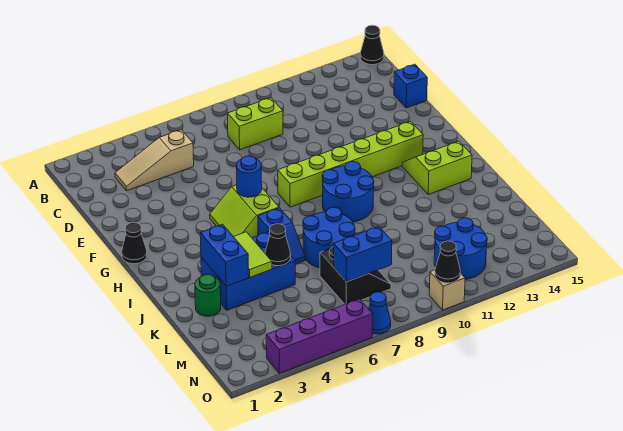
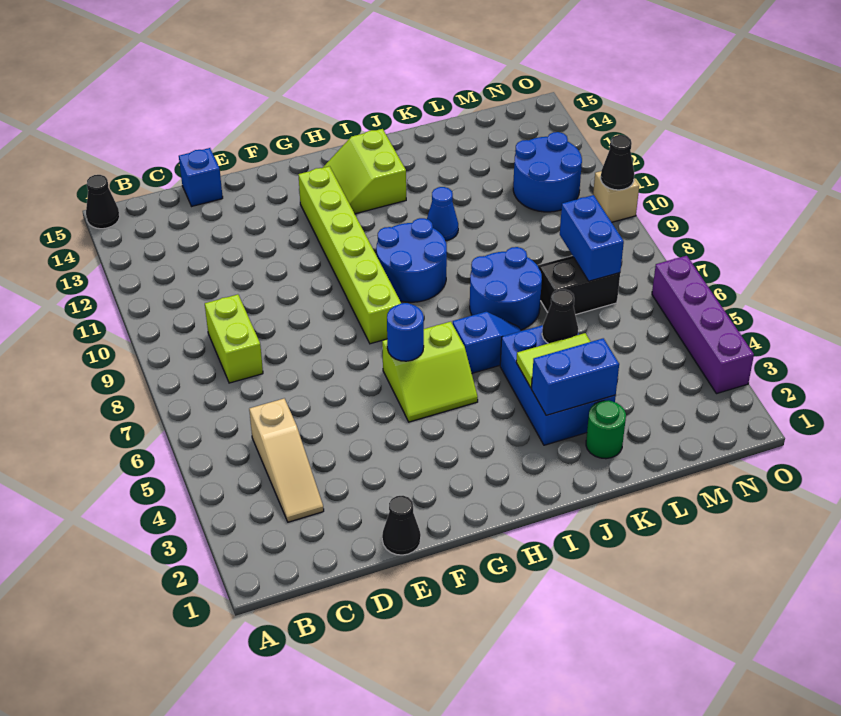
black cone G1 level 1 -> black cone E1 level 1
blue cone O7 level 1 -> blue cone J11 level 1

